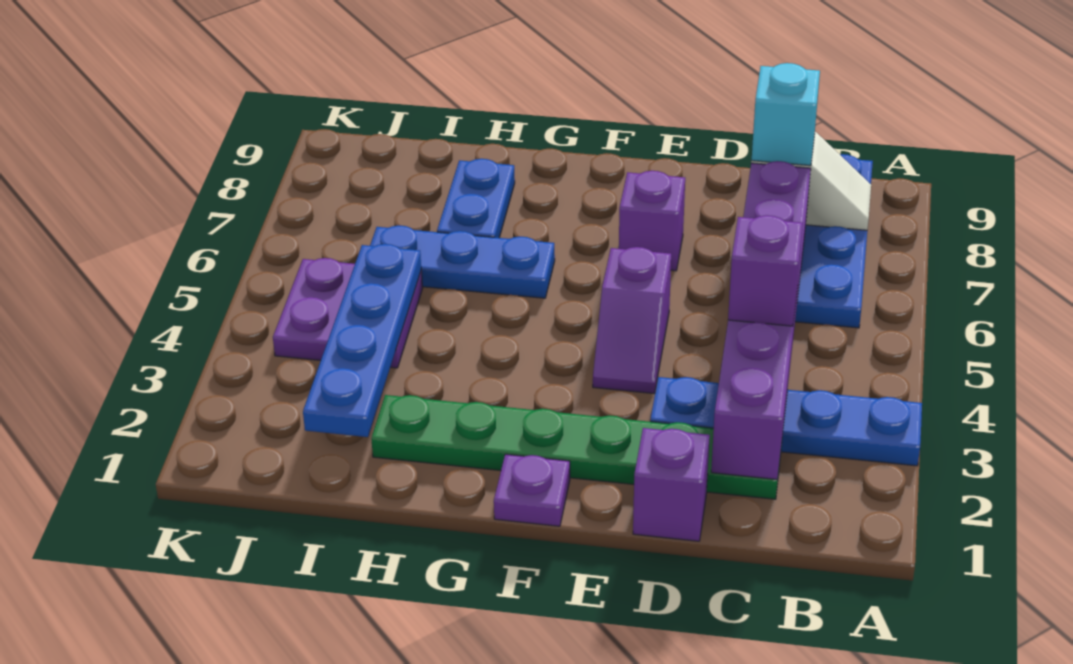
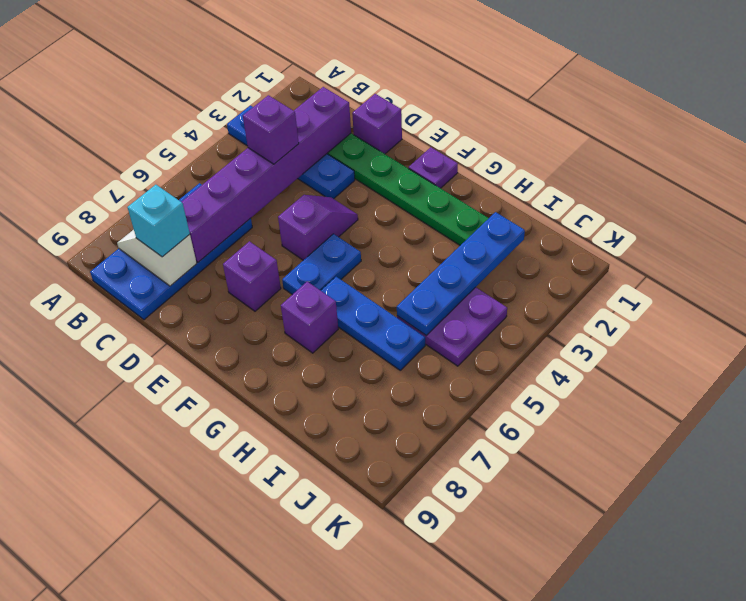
none -> purple brick G7 level 1
blue plate H7:H8 level 1 -> blue plate F5:F6 level 1

